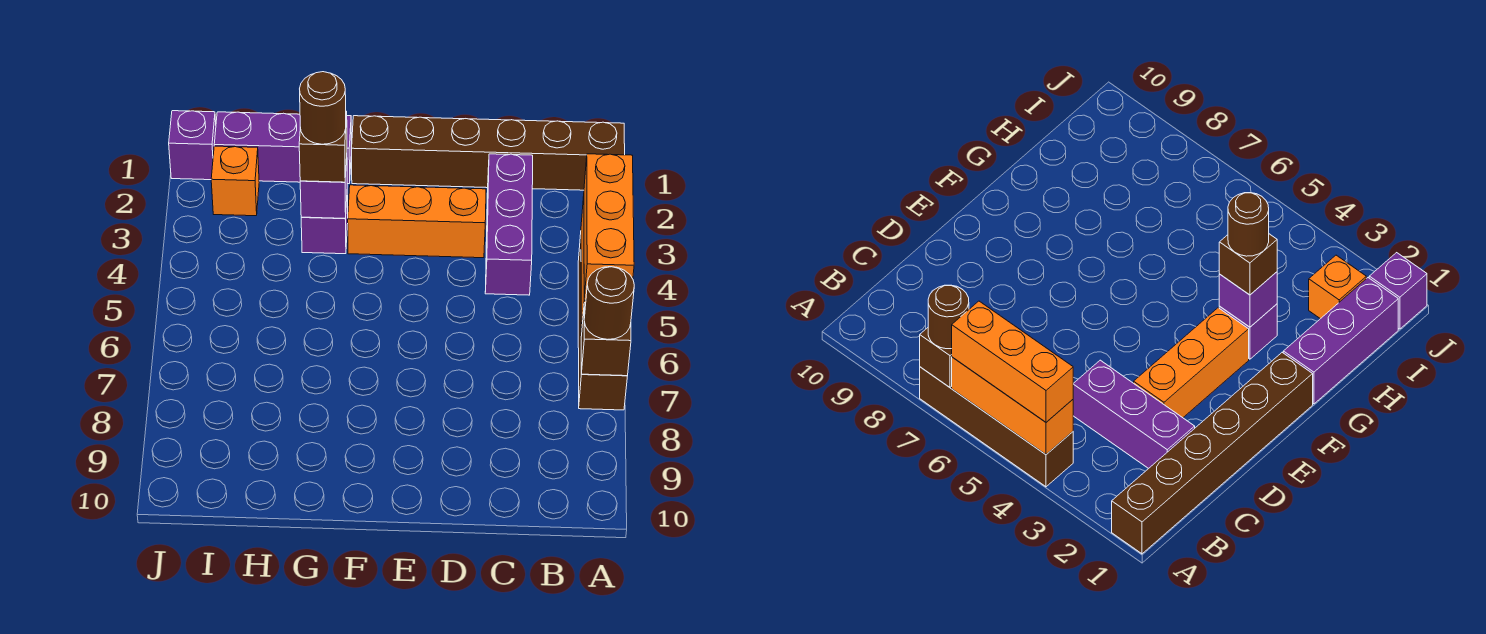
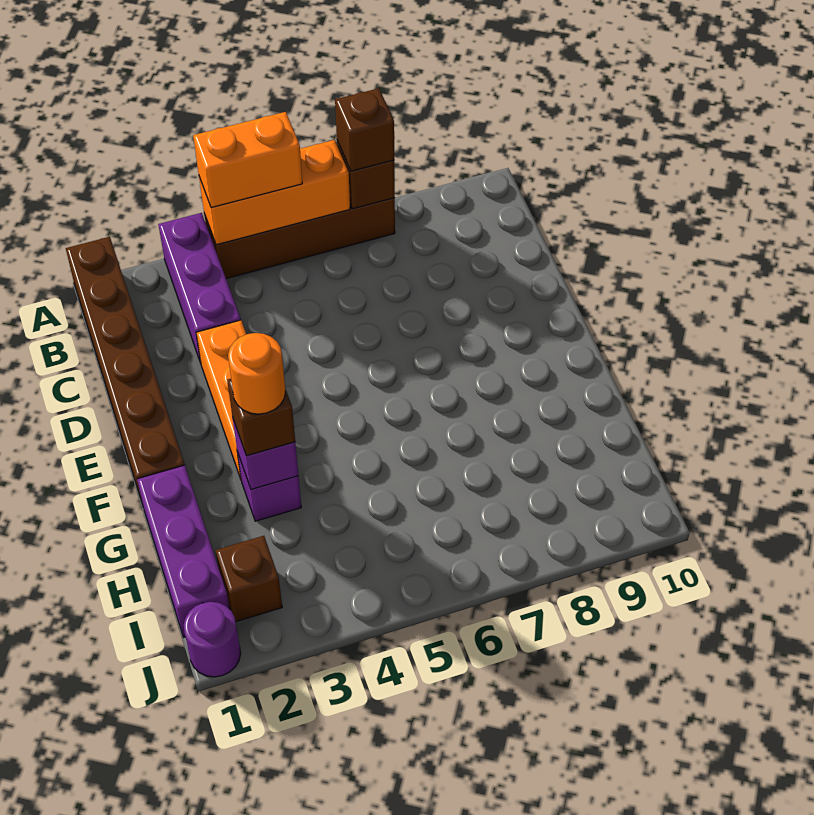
orange brick A4:A6 level 3 -> orange brick A4:A5 level 3
brown round brick A7 level 3 -> brown brick A7 level 3
purple brick C2:C4 level 1 -> purple brick A3:C3 level 1
brown round brick G3 level 4 -> orange round brick G3 level 4
orange brick I2 level 1 -> brown brick I2 level 1
purple brick J1 level 1 -> purple round brick J1 level 1

